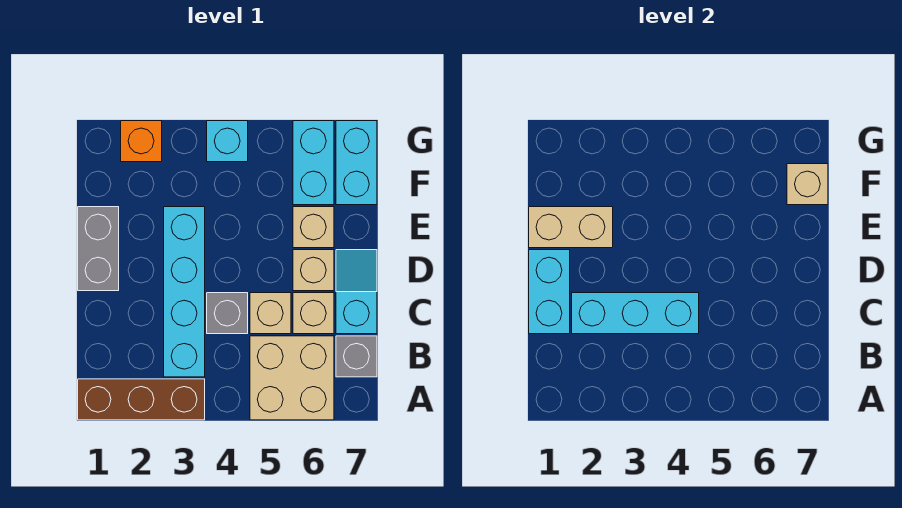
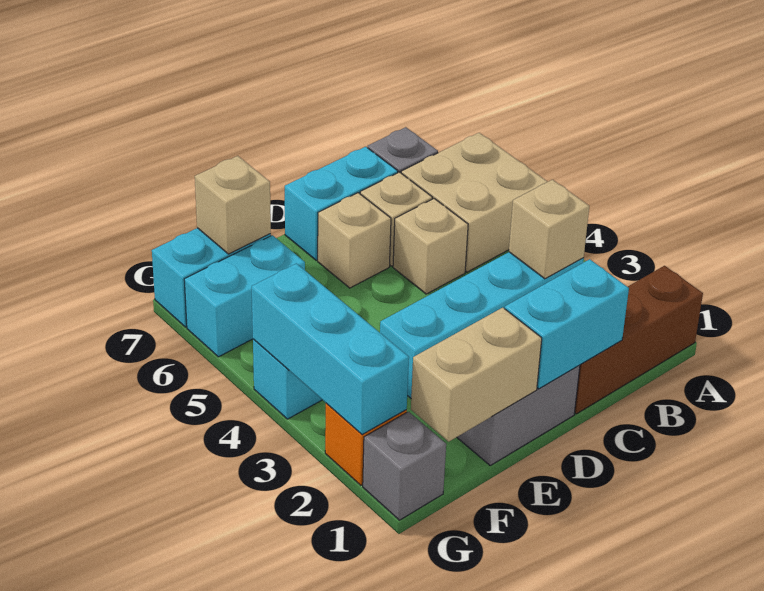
brown brick A1:A3 level 1 -> brown brick A1:C1 level 1
cyan brick C2:C4 level 2 -> cyan brick G2:G4 level 2
grey brick C4 level 1 -> grey brick G1 level 1
cyan slope C7:D7 level 1 top C -> cyan brick C7:D7 level 1
tan brick E1:E2 level 2 -> tan brick E1:F1 level 2
tan brick E6 level 1 -> tan brick B3 level 2

